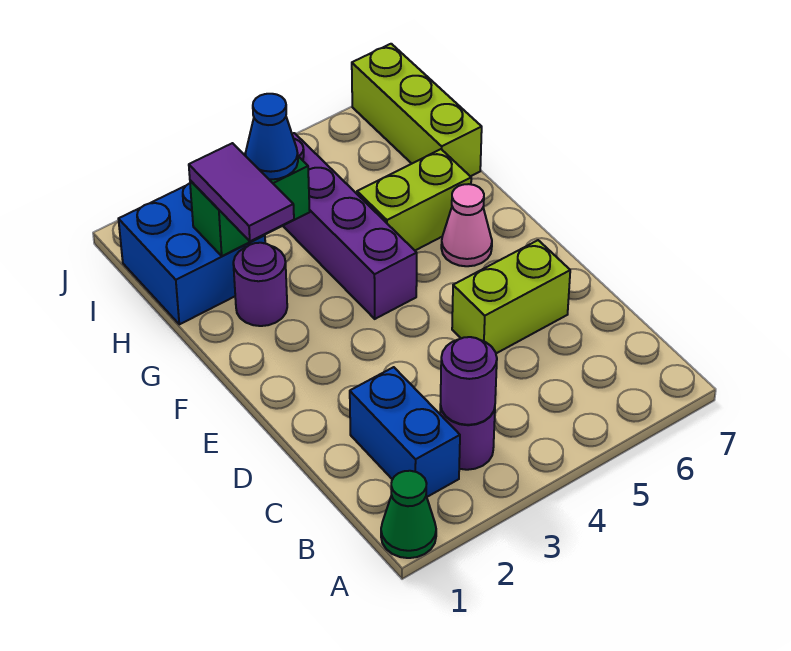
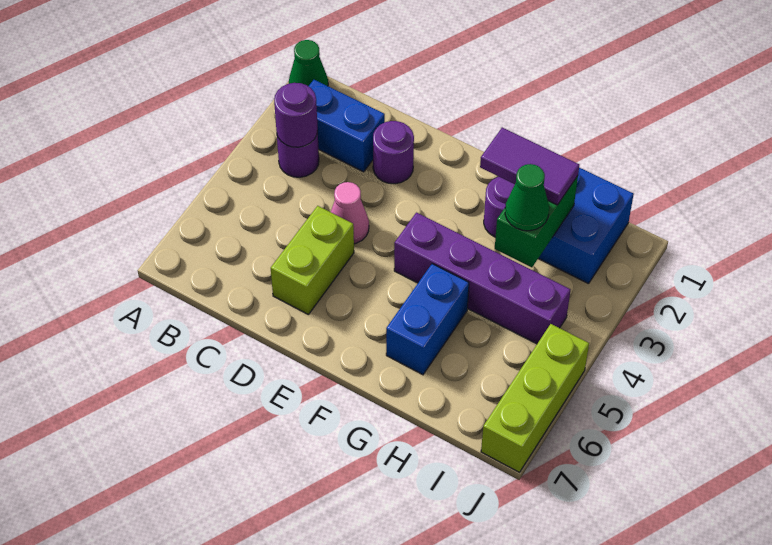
none -> purple round brick D2 level 1
pink cone F6 level 1 -> pink cone D4 level 1
lime brick G5:G6 level 1 -> blue brick G5:G6 level 1
blue cone H3 level 3 -> green cone H3 level 3
lime brick H7:J7 level 1 -> lime brick J5:J7 level 1

